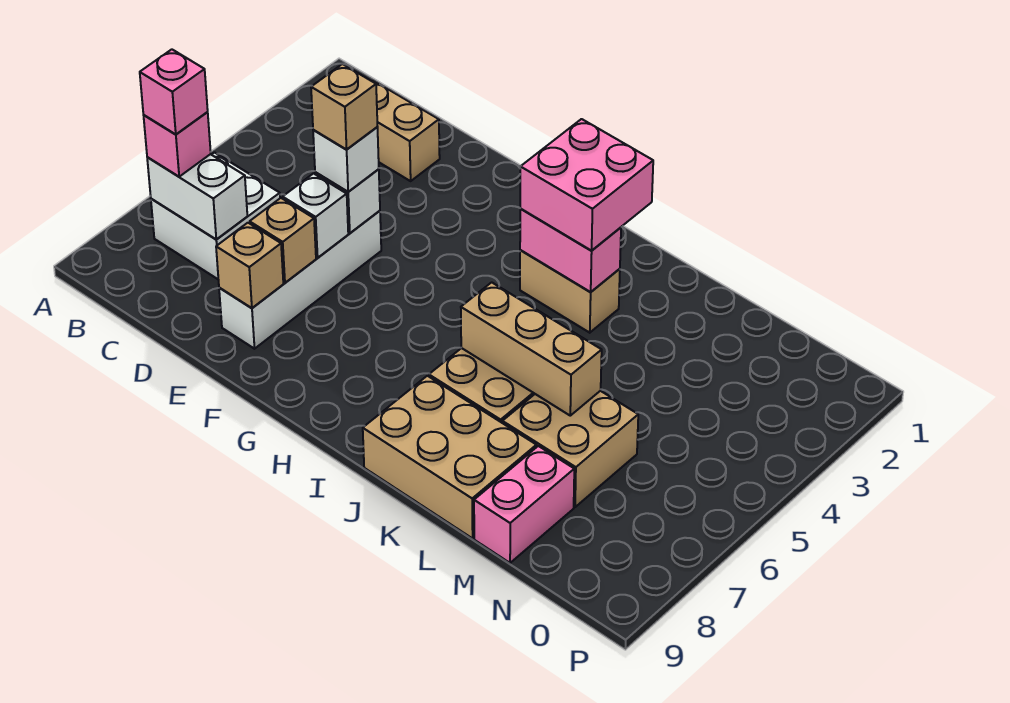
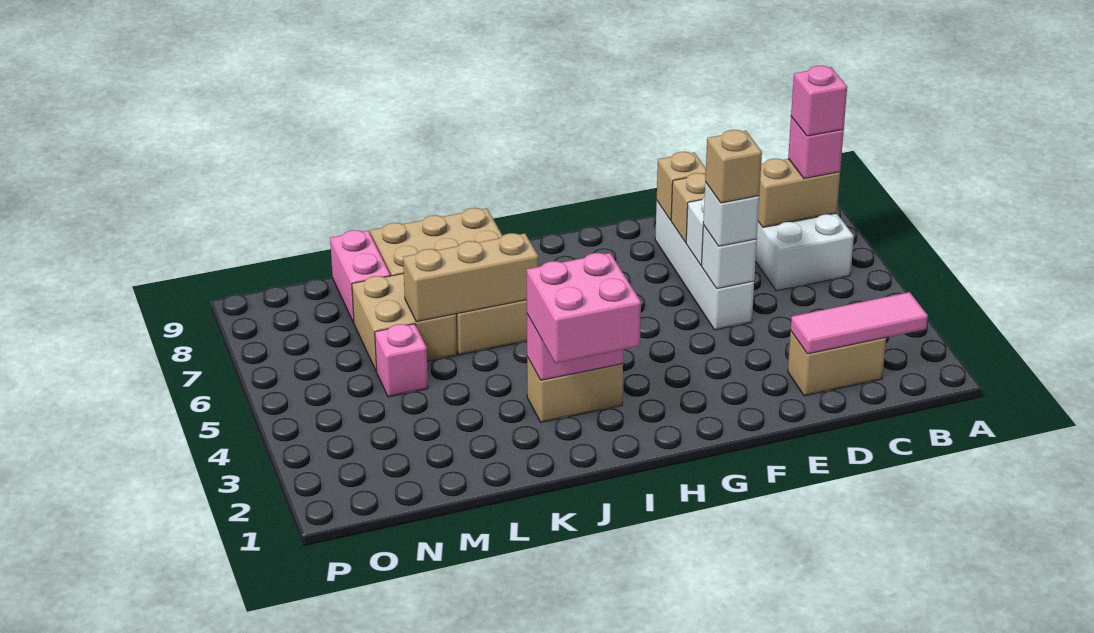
none -> pink tile B2:D2 level 2
white brick B7:C7 level 2 -> tan brick B7:C7 level 2
none -> pink brick M5 level 1

